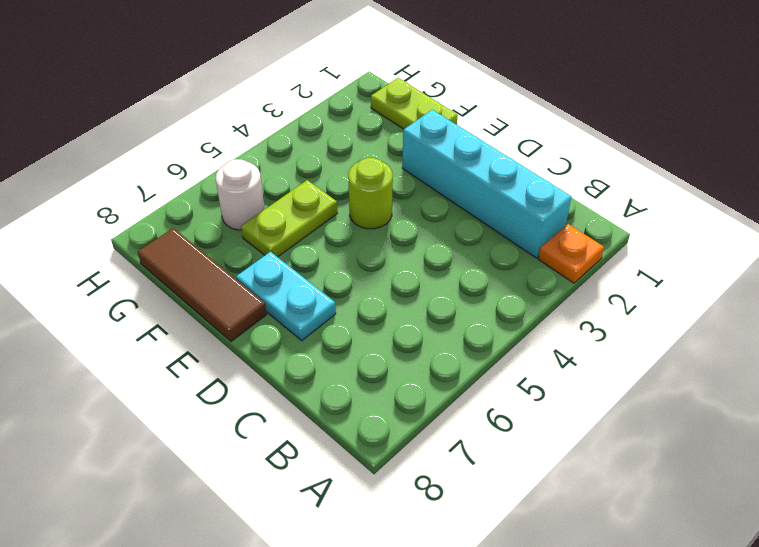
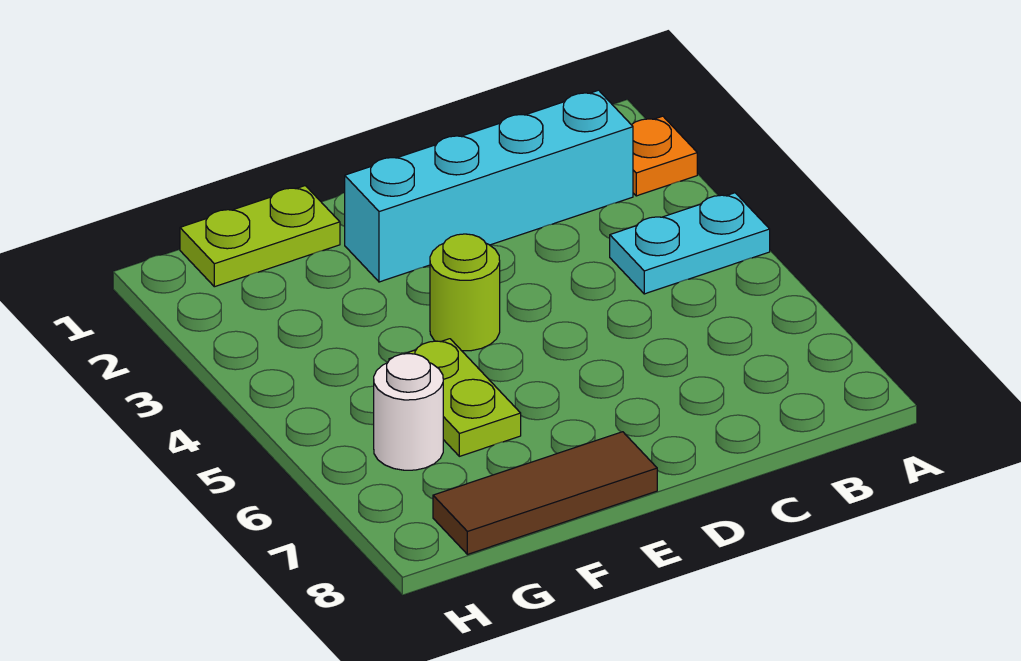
cyan plate D7:E7 level 1 -> cyan plate A4:B4 level 1

